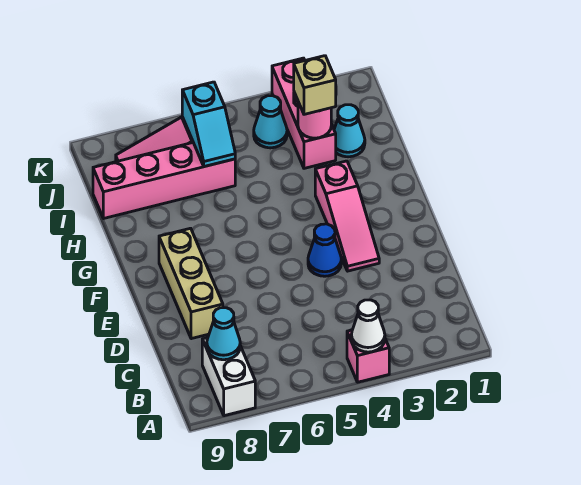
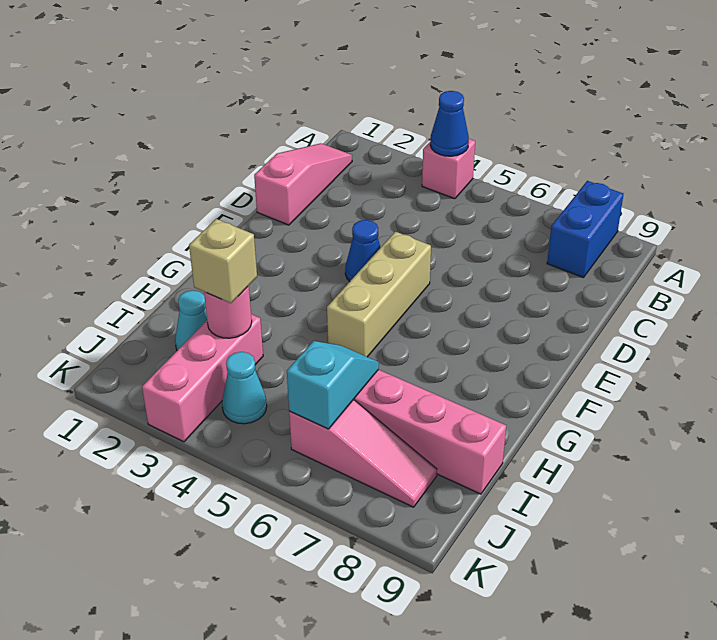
white cone A4 level 2 -> blue cone A4 level 2
white brick A8:B8 level 1 -> blue brick A8:B8 level 1
cyan cone B8 level 2 -> none
tan brick D8:F8 level 1 -> tan brick E5:G5 level 1
pink slope E3:G3 level 1 top G -> pink slope B1:D1 level 1 top D

